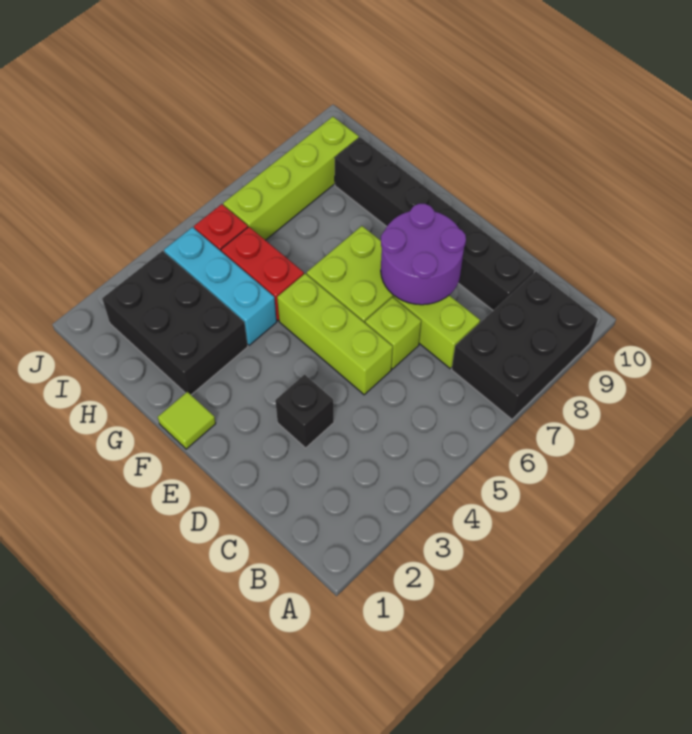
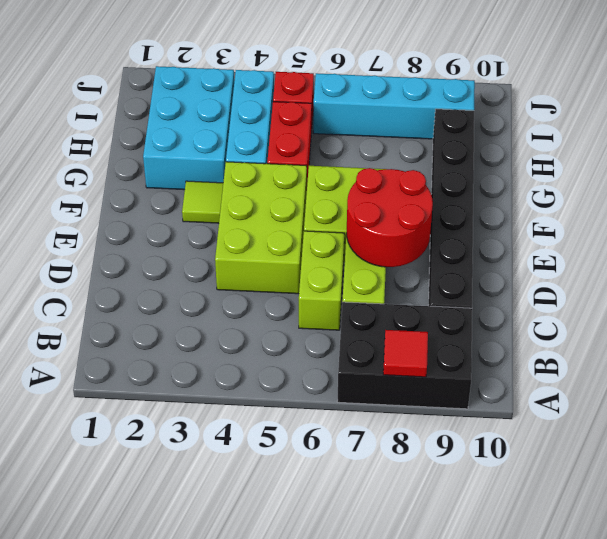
none -> red tile A8 level 2
black brick D3 level 1 -> none
lime brick D5:F5 level 1 -> lime brick D4:F5 level 1
lime brick D6 level 1 -> lime brick C6:D6 level 1
purple round brick D7:E8 level 2 -> red round brick D7:E8 level 2
lime tile F1 level 1 -> lime tile F3 level 1
black brick G2:I3 level 1 -> cyan brick G2:I3 level 1
lime brick I6:I9 level 1 -> cyan brick I6:I9 level 1

